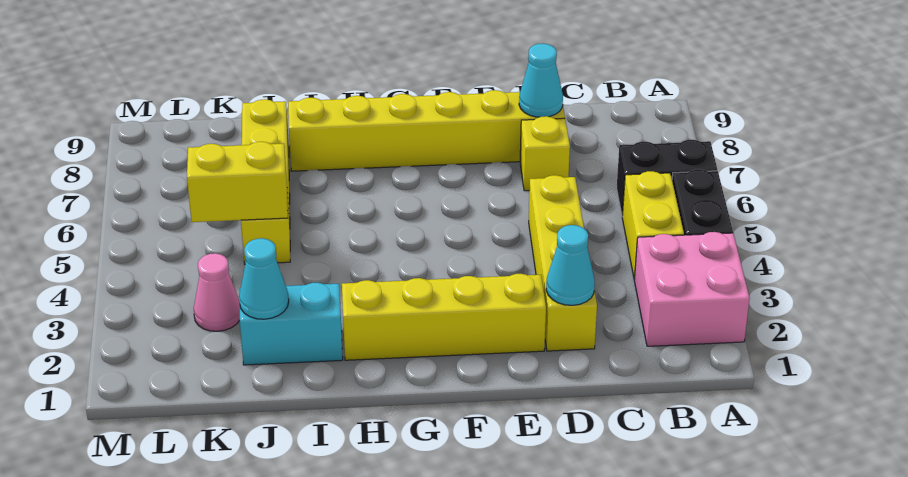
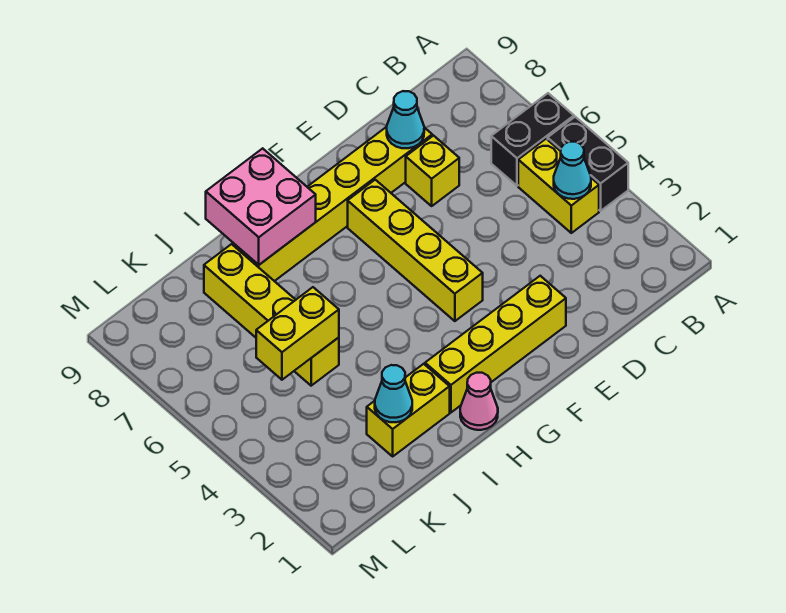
pink brick A2:B3 level 1 -> pink brick H8:I9 level 2
yellow brick D2:D5 level 1 -> yellow brick F4:F7 level 1
cyan cone D2 level 2 -> cyan cone B4 level 2
cyan brick I2:J2 level 1 -> yellow brick I2:J2 level 1
pink cone K3 level 1 -> pink cone H1 level 1

